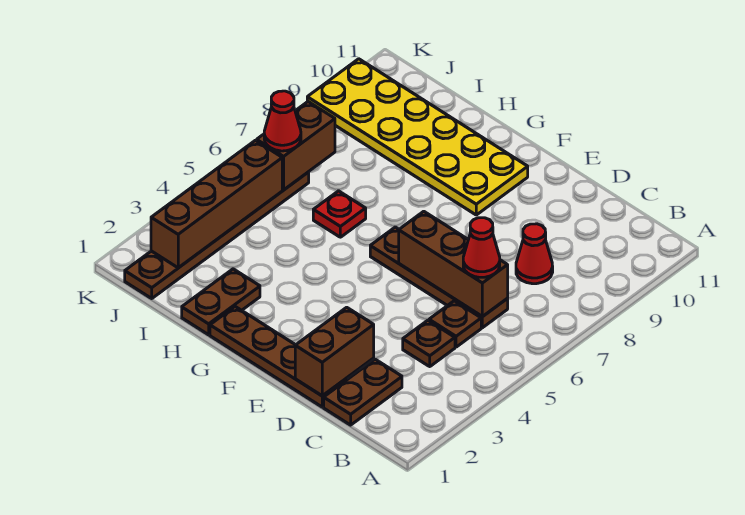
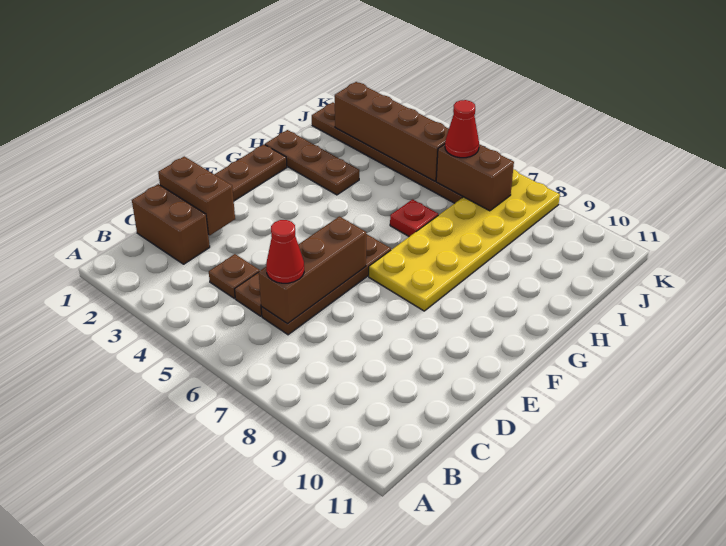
brown plate C1:C2 level 1 -> brown brick C1:C2 level 1
red cone C8 level 1 -> none
yellow plate F9:K10 level 1 -> yellow plate F7:K8 level 1
brown plate H1:H2 level 1 -> brown plate H1:H3 level 1

